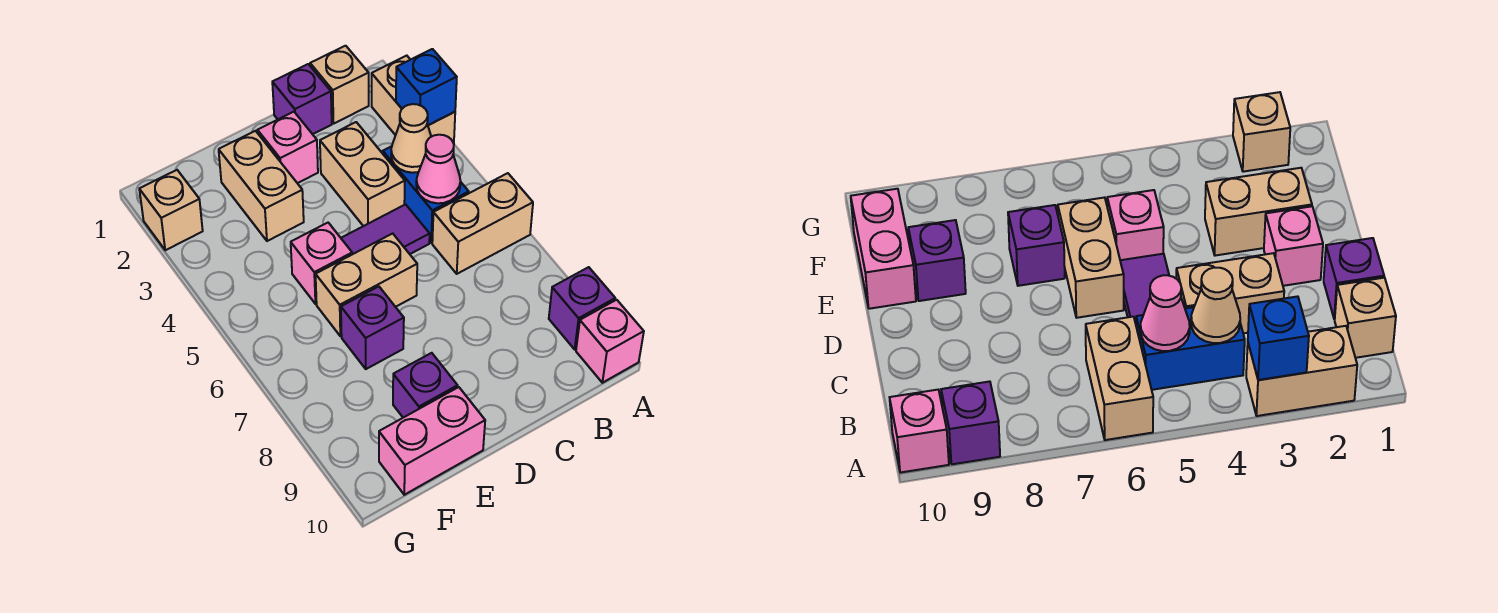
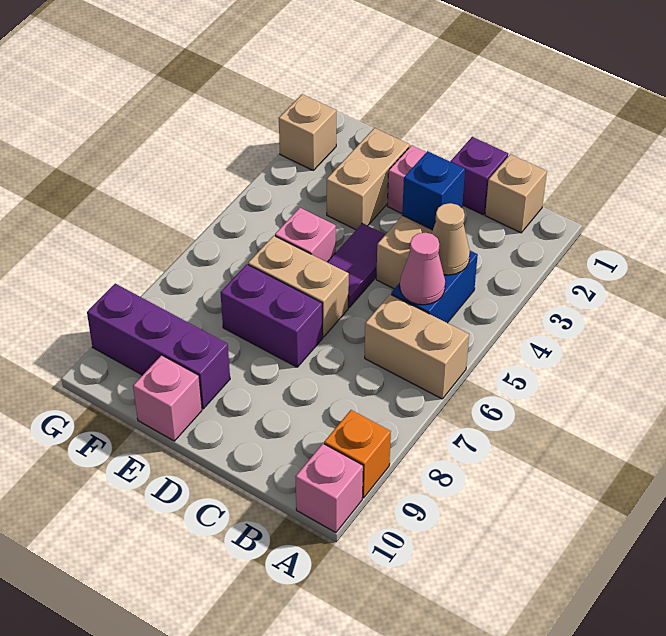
tan brick A2:A3 level 1 -> none
blue brick A3 level 2 -> blue brick C3 level 2
purple brick A9 level 1 -> orange brick A9 level 1
purple tile C5:D5 level 1 -> purple tile D4:D5 level 1
purple brick E7 level 1 -> purple brick D7:E7 level 1
purple brick E9 level 1 -> purple brick E9:G9 level 1
pink brick E10:F10 level 1 -> pink brick E10 level 1

